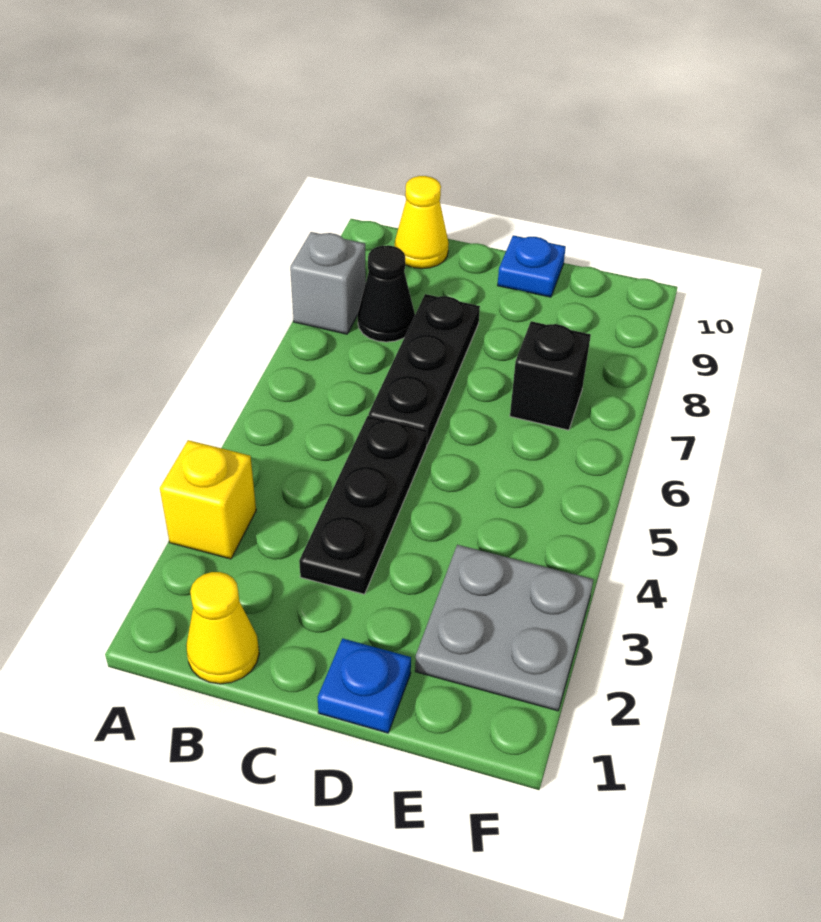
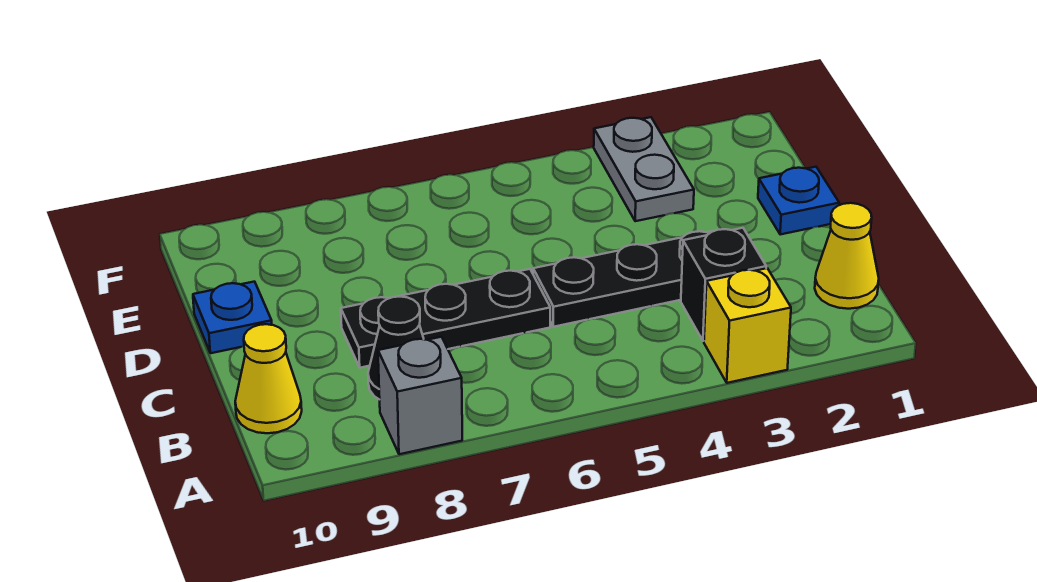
grey plate E2:F3 level 1 -> grey plate E3:F3 level 1
black brick E7 level 1 -> black brick B3 level 1

